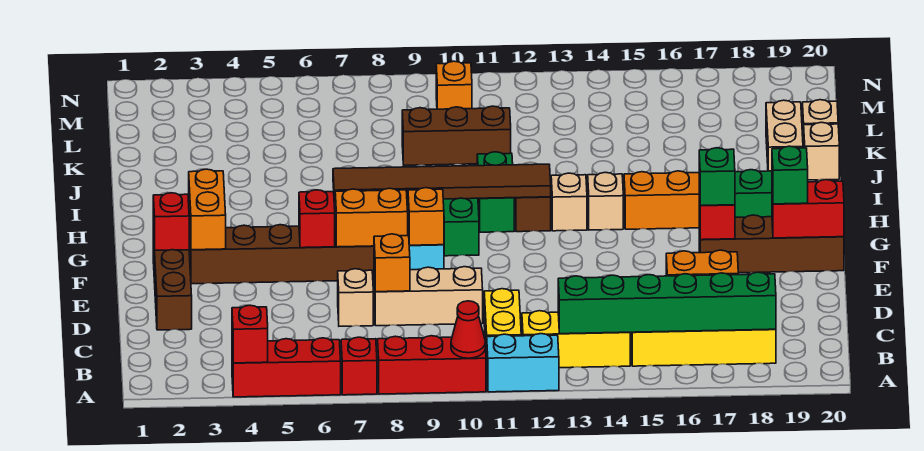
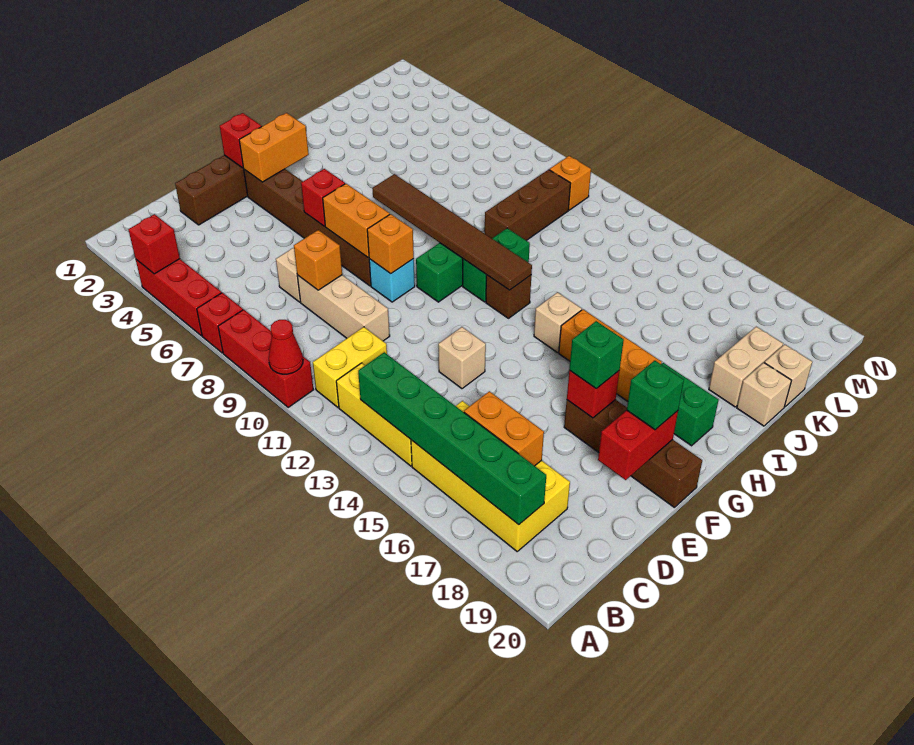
cyan brick A11:A12 level 1 -> none
red brick F19:F20 level 2 -> red brick E19:F19 level 2
tan brick H13 level 1 -> tan brick E13 level 1
brown brick K9:K11 level 1 -> brown brick J10:L10 level 1

